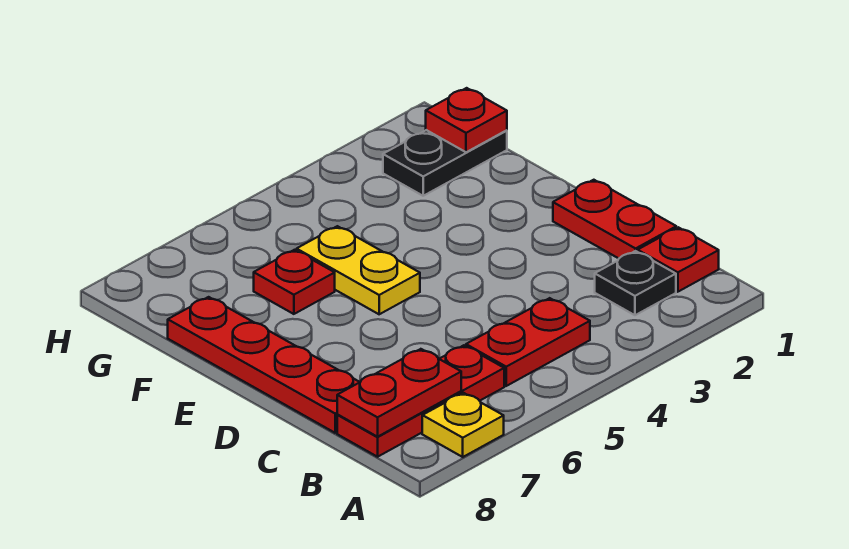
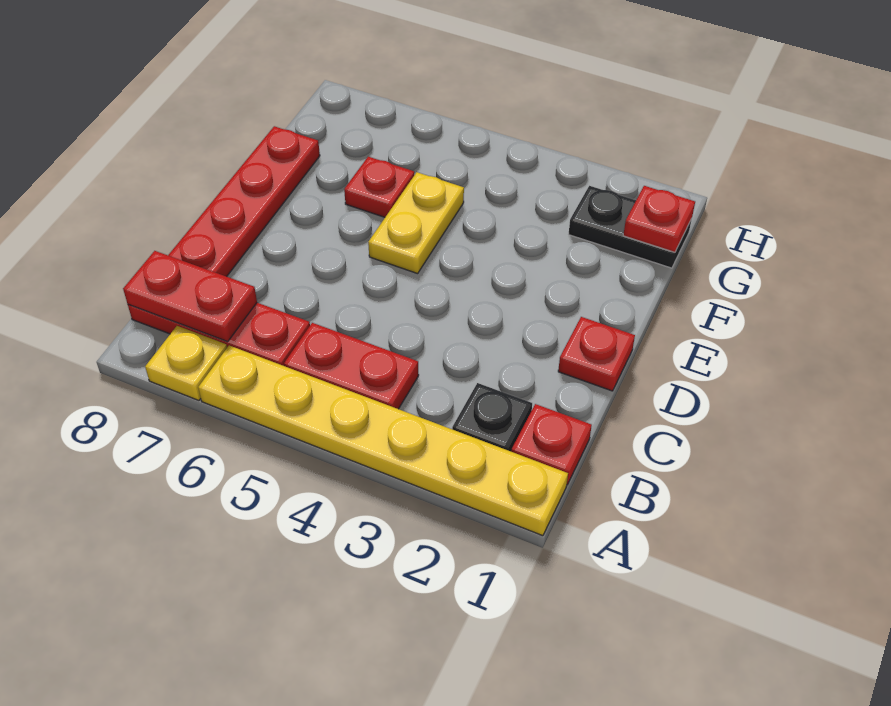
none -> yellow plate A1:A6 level 1
red plate C1:D1 level 1 -> red plate D1 level 1

